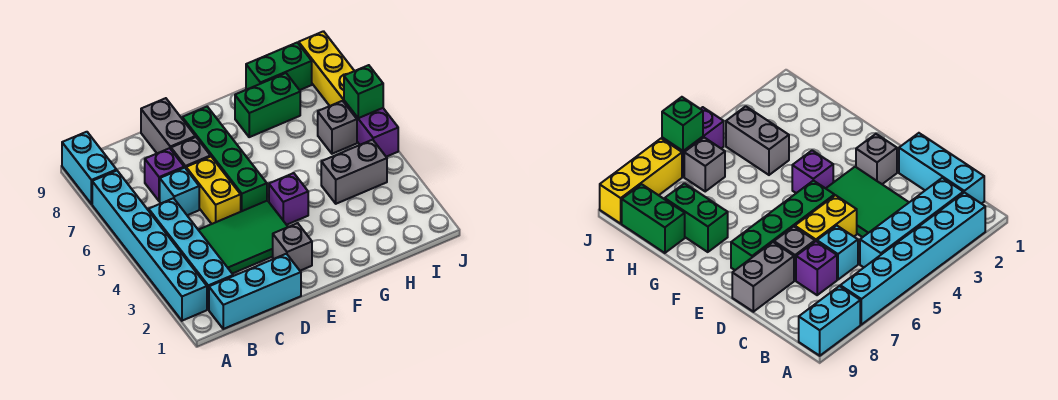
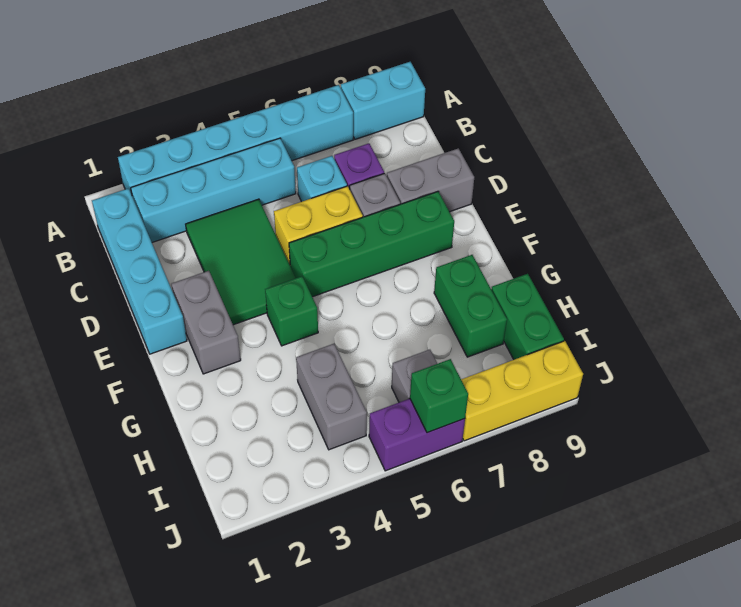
cyan brick B1:D1 level 1 -> cyan brick B1:E1 level 1
grey brick E2 level 1 -> grey brick E2:F2 level 1
purple brick F4 level 1 -> green brick F4 level 1

